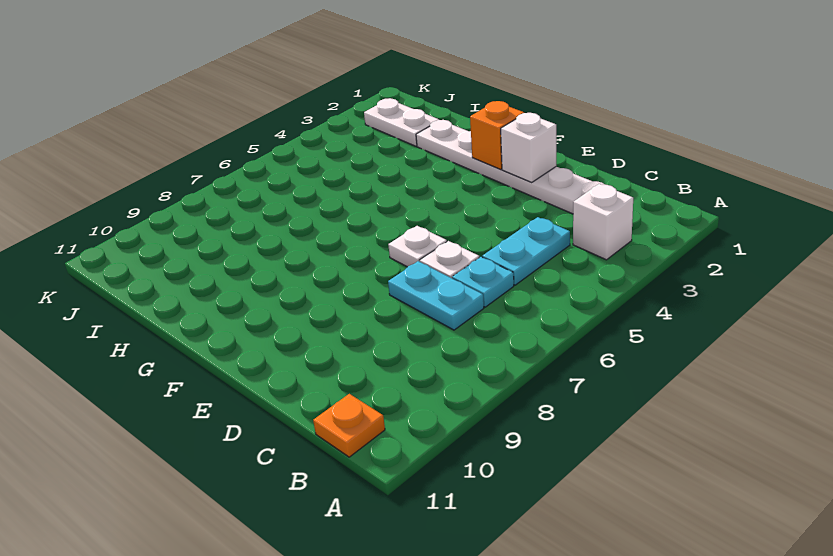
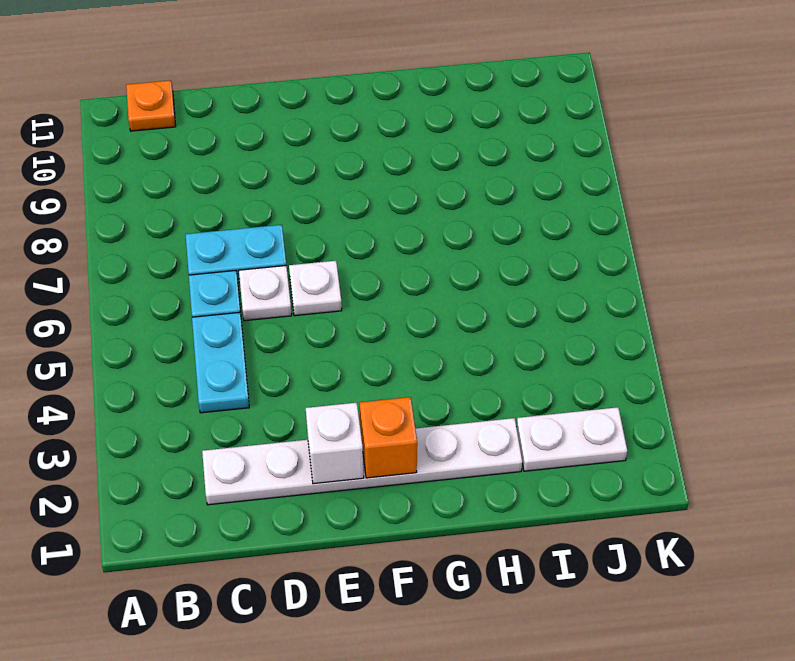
white brick B3 level 1 -> none

